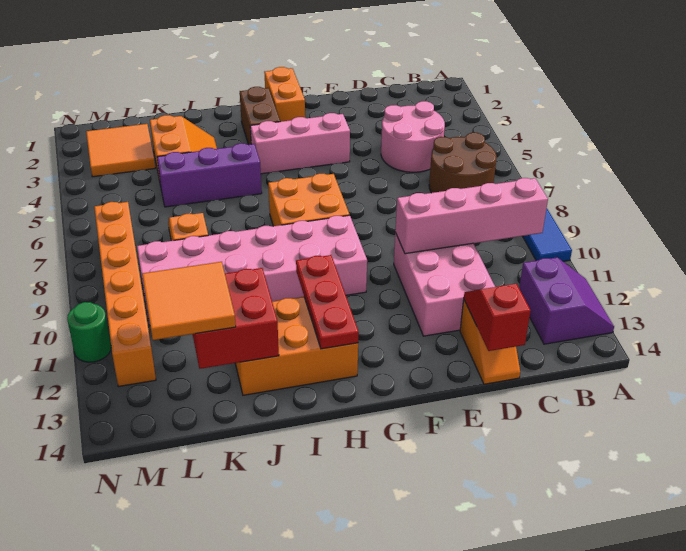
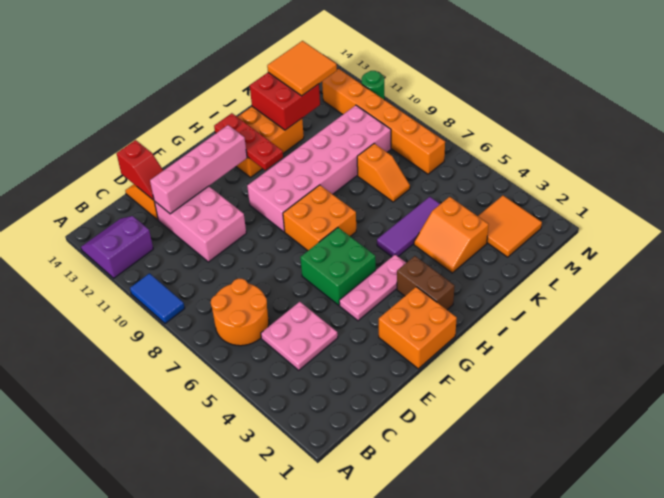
purple slope A12:B13 level 1 top B -> purple slope A12:B13 level 1 top 12
brown round brick B6:C7 level 1 -> orange round brick B6:C7 level 1
pink brick B10:E10 level 2 -> pink brick D12:G12 level 2
pink round brick C4:D5 level 1 -> pink plate C4:D5 level 1
pink brick F4:H4 level 1 -> pink plate F4:H4 level 1
none -> green brick F5:G6 level 1
orange brick G1:G2 level 1 -> orange brick F1:G2 level 1
purple brick I5:K5 level 1 -> purple tile I5:K5 level 1

